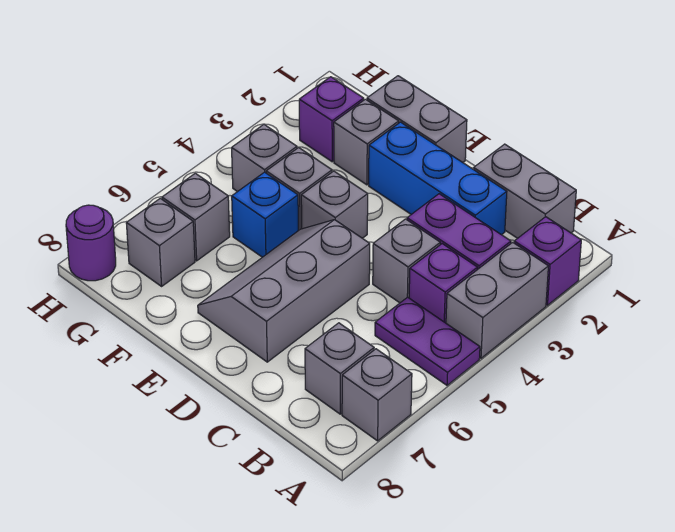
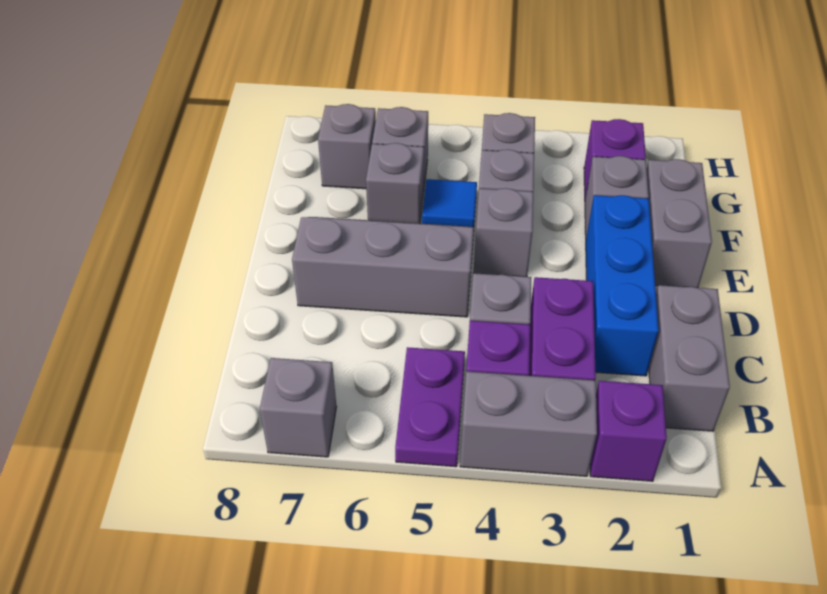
grey brick B7 level 1 -> grey brick F6 level 1
blue brick F5 level 1 -> blue tile F5 level 1
purple round brick H8 level 1 -> none

